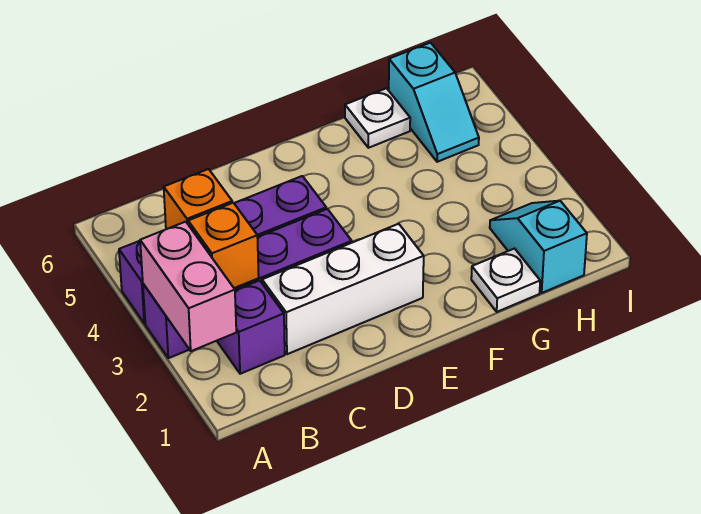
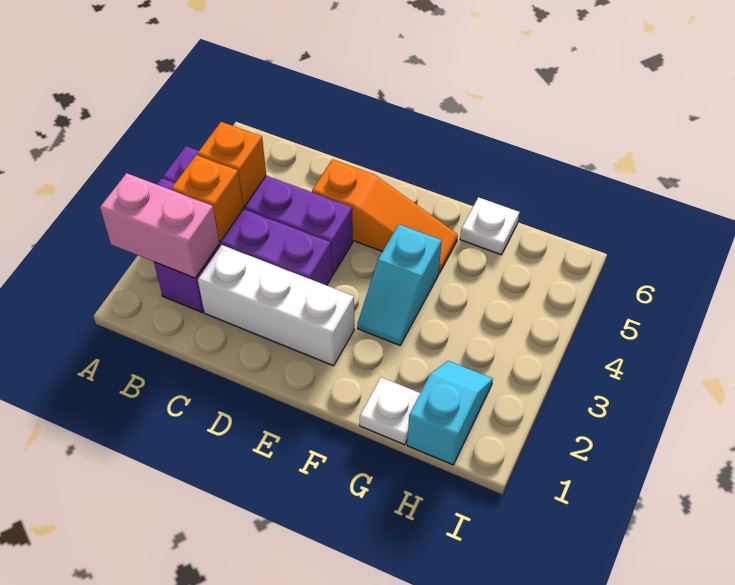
pink brick A2:A3 level 2 -> pink brick A2:B2 level 2
none -> orange slope D5:F5 level 1 top D
cyan slope H5:H6 level 1 top 6 -> cyan slope F3:F4 level 1 top 4

